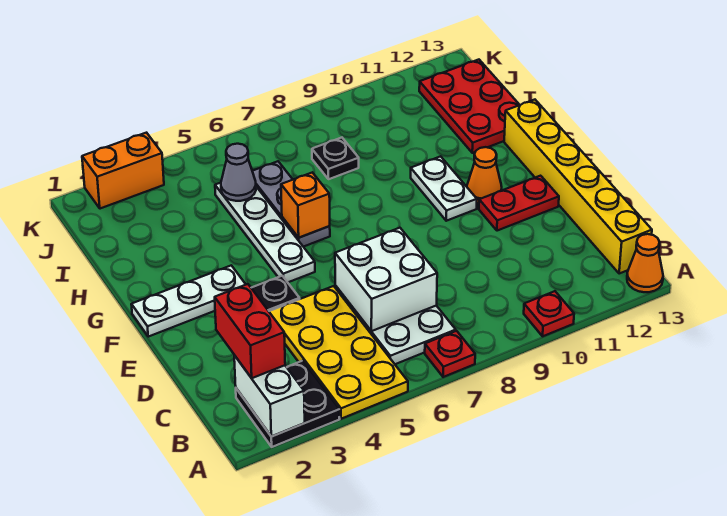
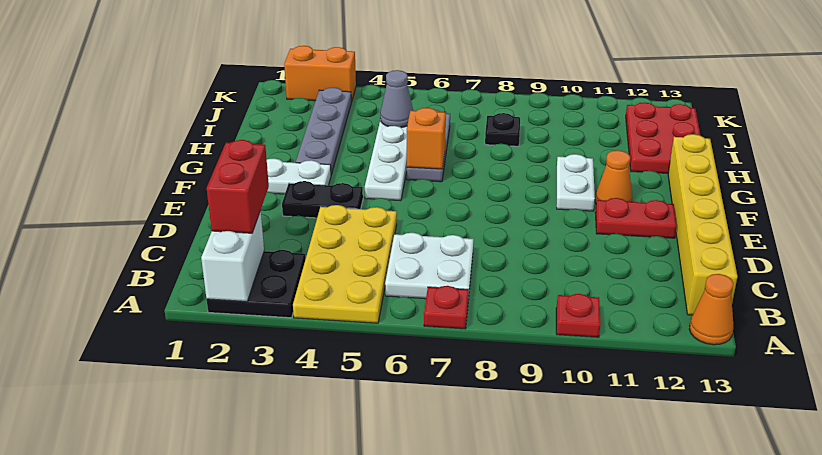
white brick C6:D7 level 2 -> none
none -> grey plate G3:J3 level 1

